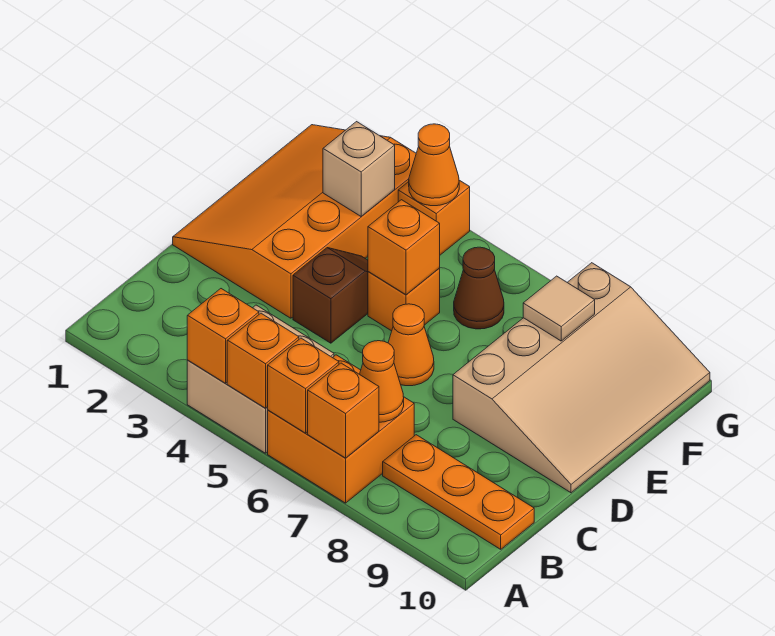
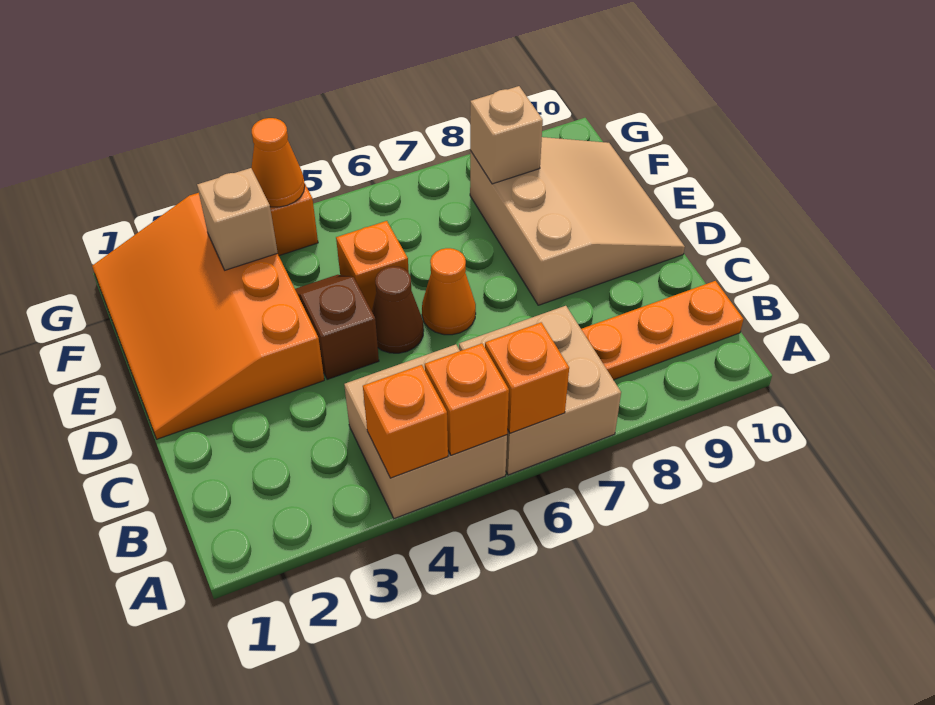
orange brick A6:B7 level 1 -> tan brick A6:B7 level 1
orange brick A7 level 2 -> none
orange cone B7 level 2 -> none
tan slope D8:G10 level 1 top 8 -> tan slope D8:F10 level 1 top 8
orange brick E5 level 2 -> none
brown cone F6 level 1 -> brown cone D5 level 1
tan tile F8 level 2 -> tan brick F8 level 2

